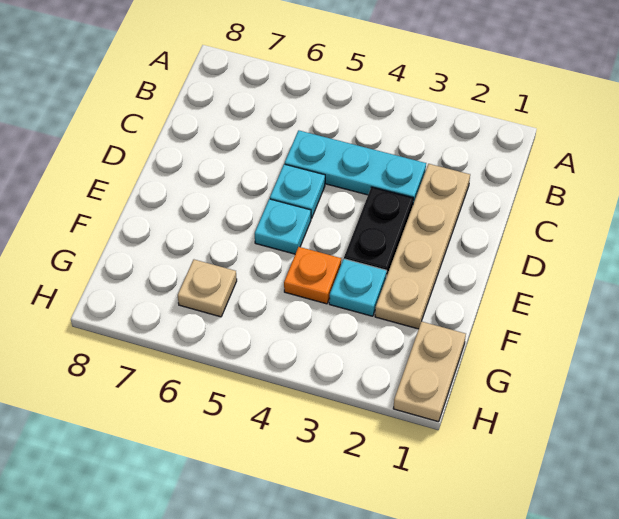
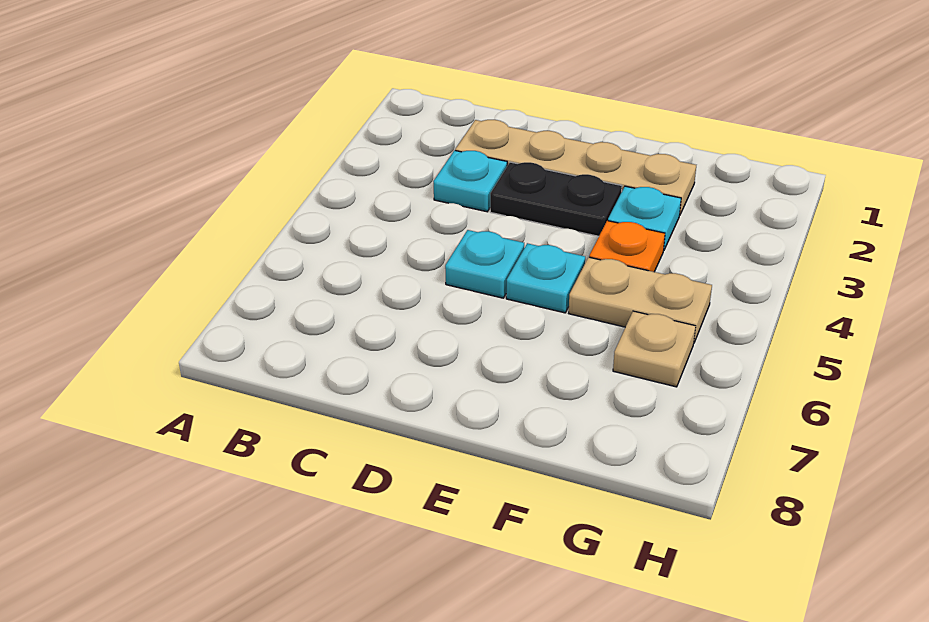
cyan plate C3:C5 level 1 -> cyan plate C3 level 1
tan plate G1:H1 level 1 -> tan plate F5:G5 level 1

